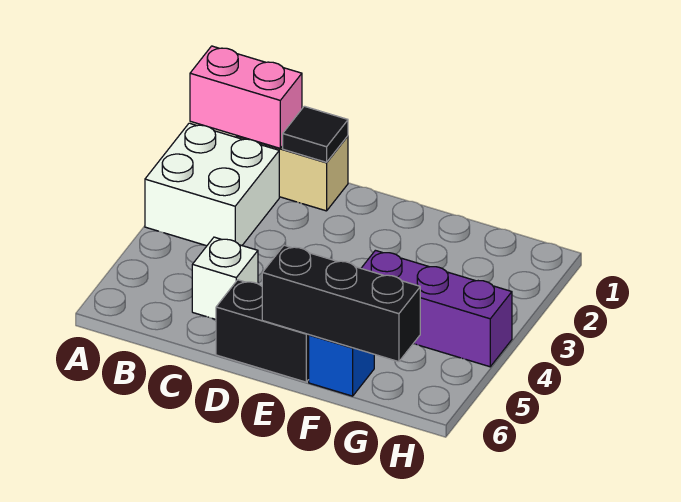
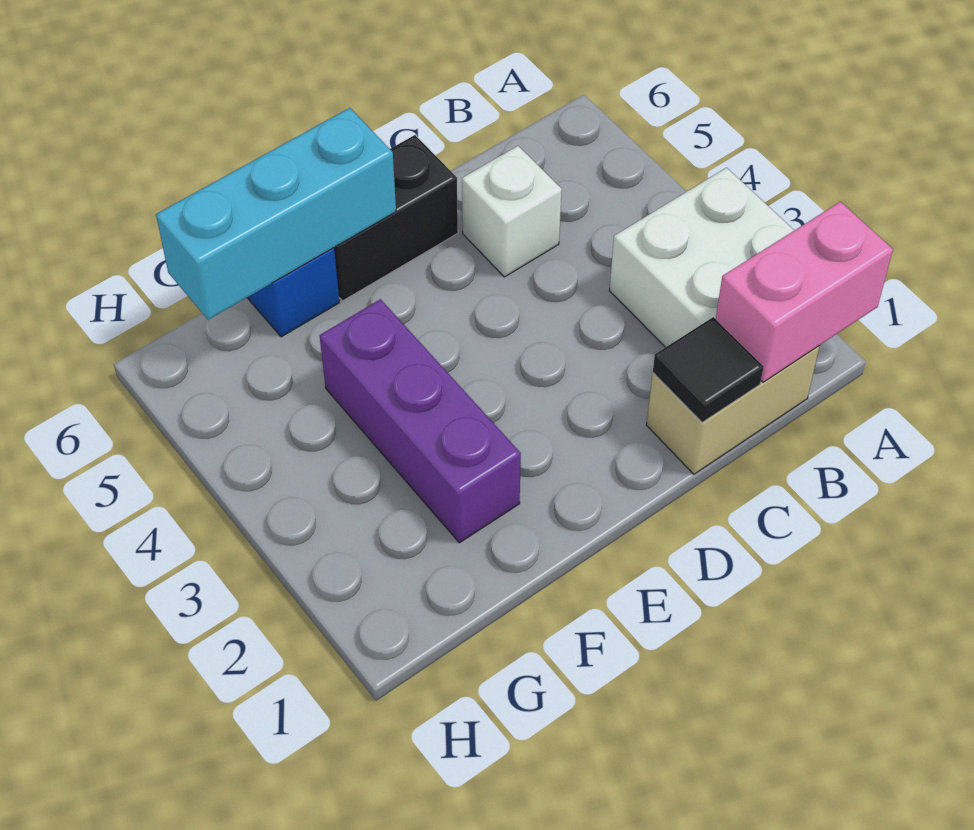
black brick E6:G6 level 2 -> cyan brick E6:G6 level 2
purple brick F4:H4 level 1 -> purple brick F2:F4 level 1

